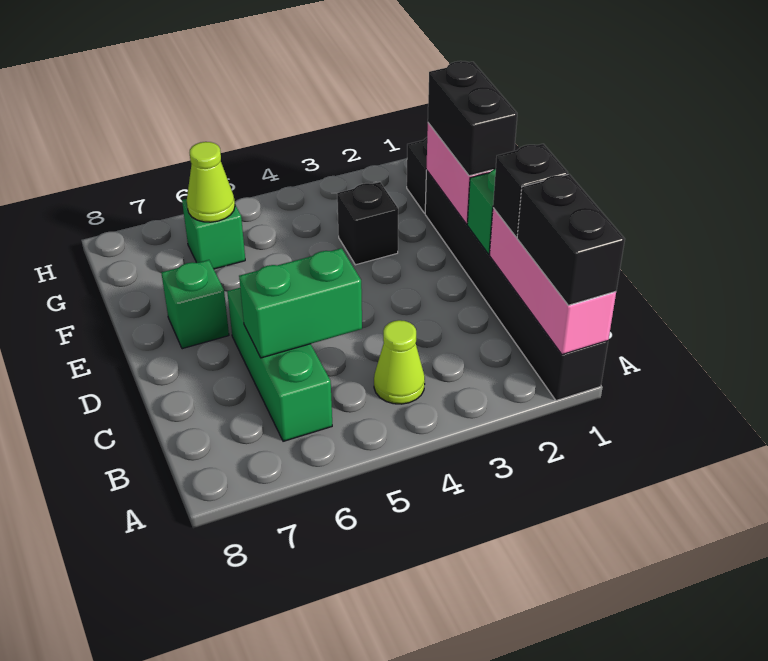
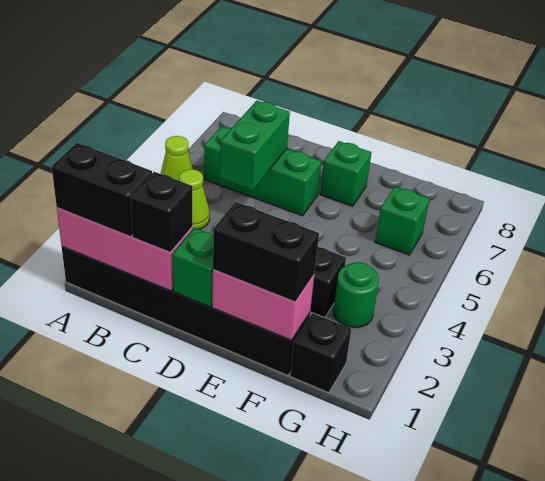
none -> green round brick G3 level 1
lime cone G6 level 2 -> lime cone A5 level 1

